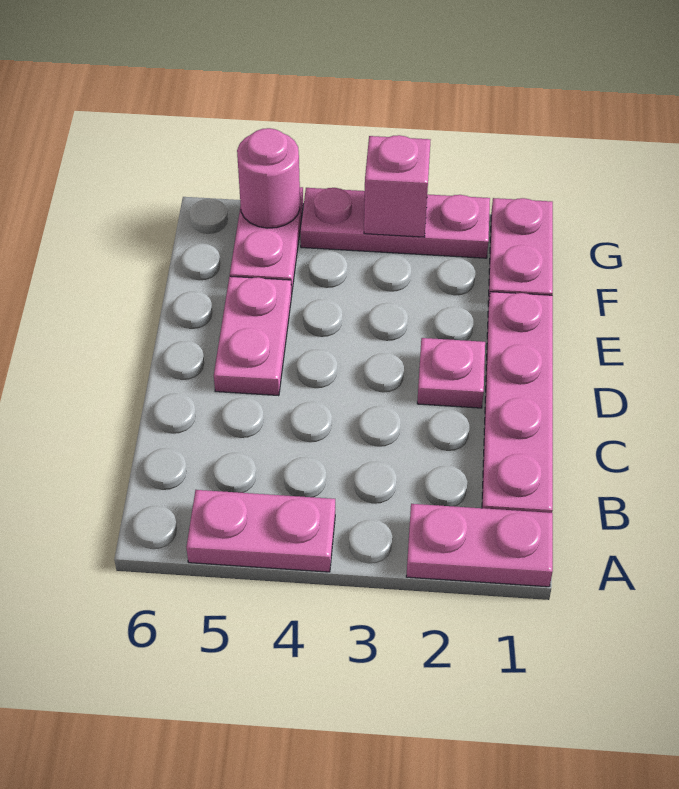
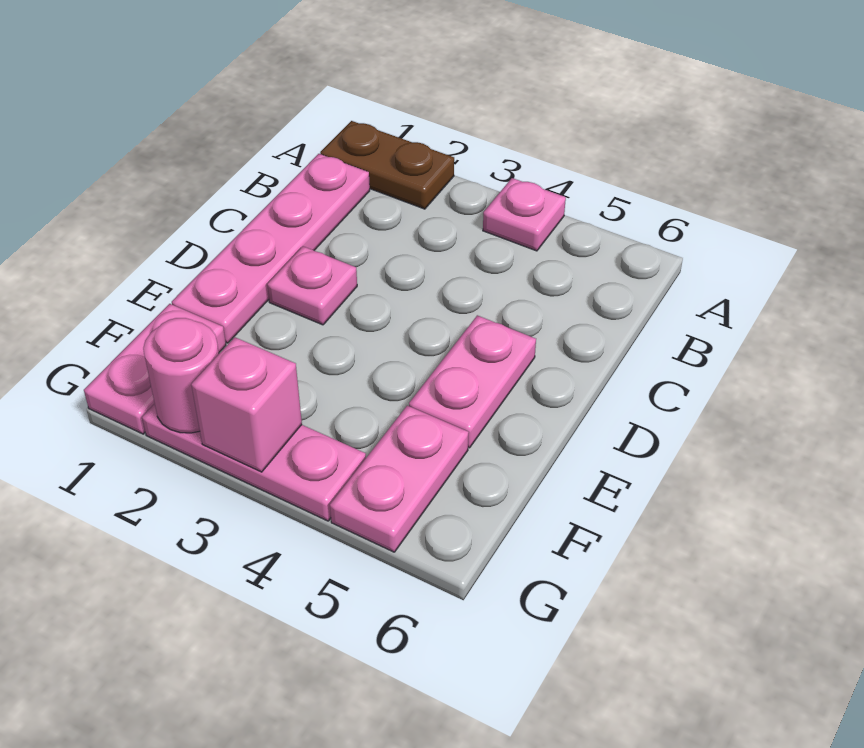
pink plate A1:A2 level 1 -> brown plate A1:A2 level 1
pink plate A4:A5 level 1 -> pink plate A4 level 1
pink round brick G5 level 2 -> pink round brick G2 level 2

